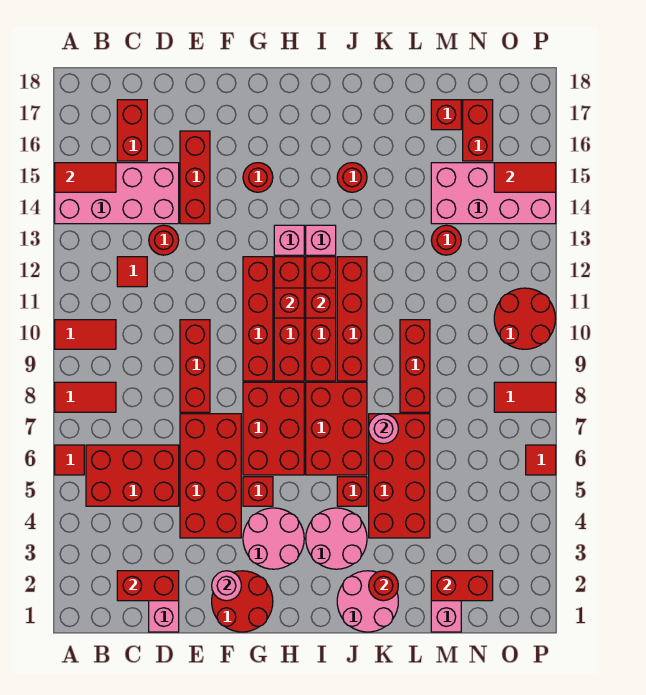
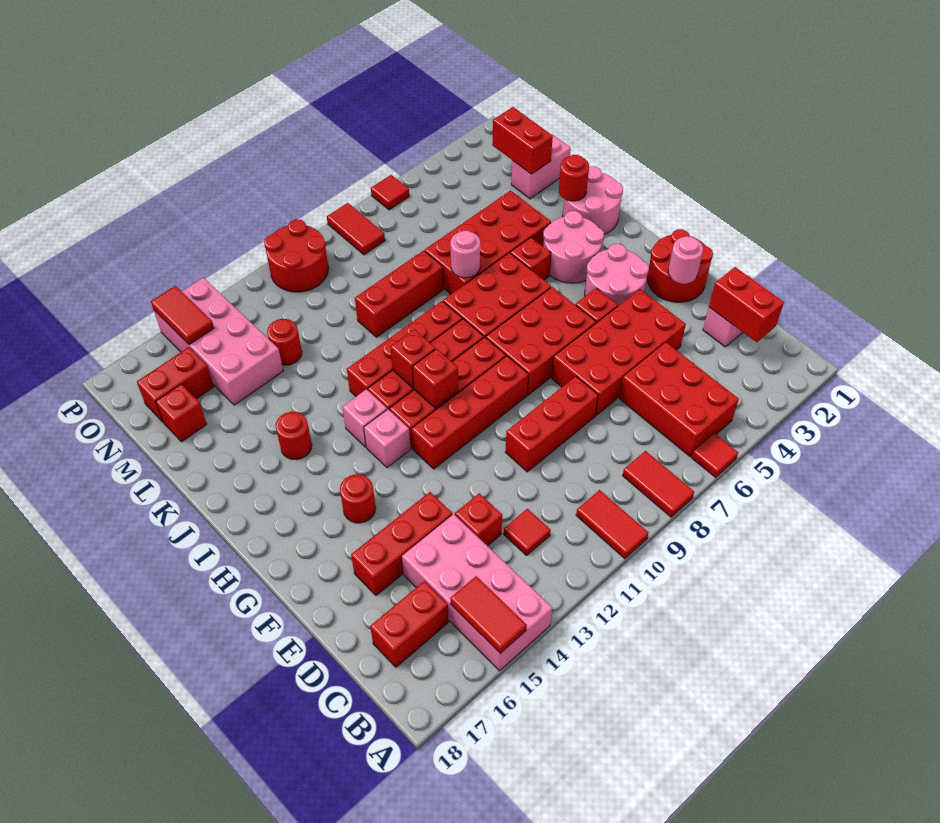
red round brick D13 level 1 -> red brick D13 level 1

